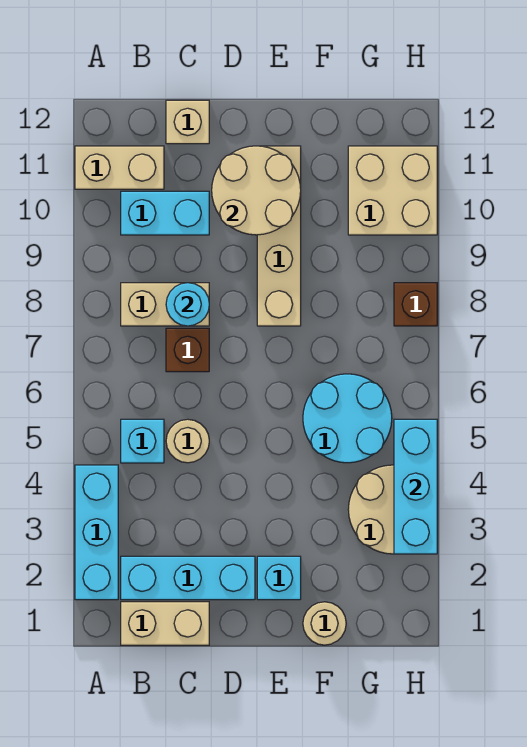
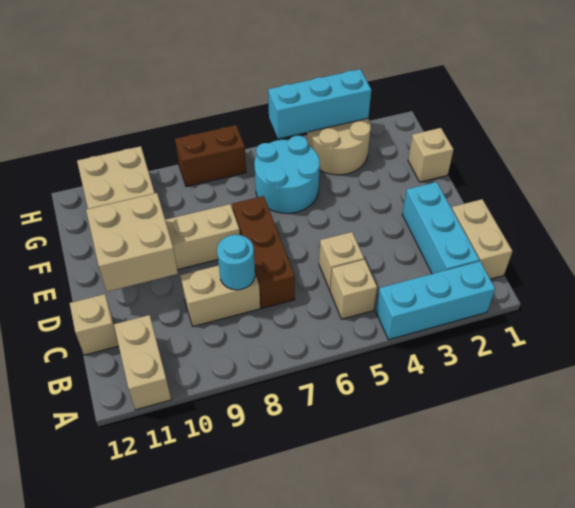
cyan brick B5 level 1 -> tan brick B5 level 1
tan brick B8:C8 level 1 -> tan brick C8:C9 level 1
cyan brick B10:C10 level 1 -> none
tan round brick C5 level 1 -> tan brick C5 level 1
brown brick C7 level 1 -> brown brick C7:E7 level 1
tan round brick D10:E11 level 2 -> tan brick D10:E11 level 2
cyan brick E2 level 1 -> none
tan round brick F1 level 1 -> tan brick F1 level 1
brown brick H8 level 1 -> brown brick H7:H8 level 1

